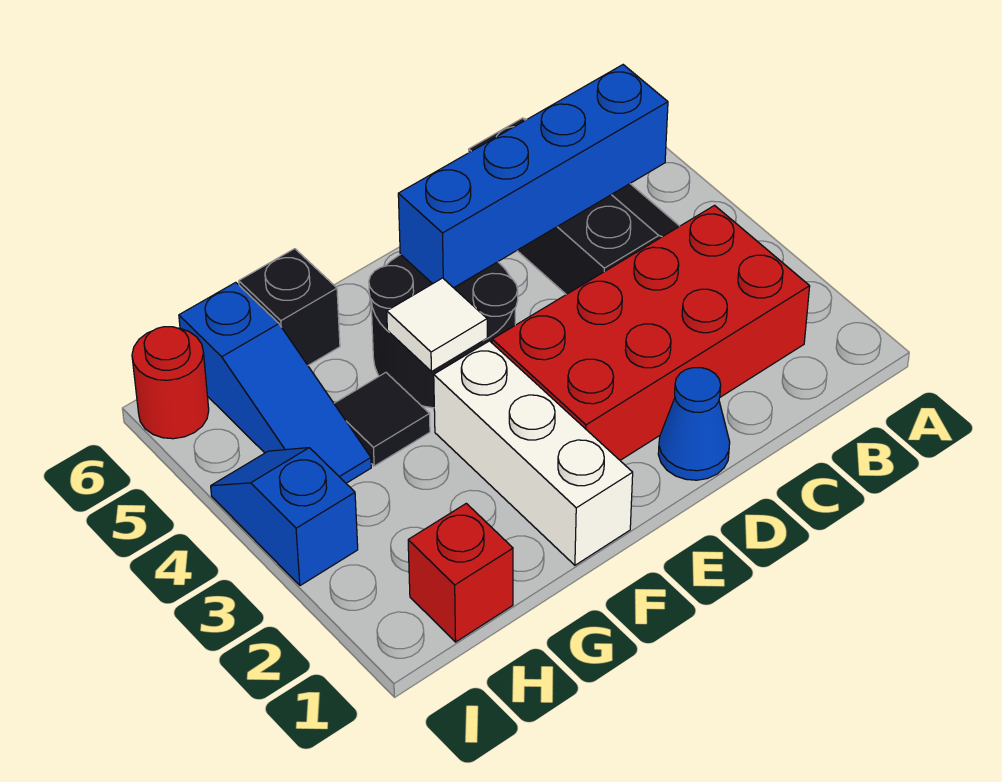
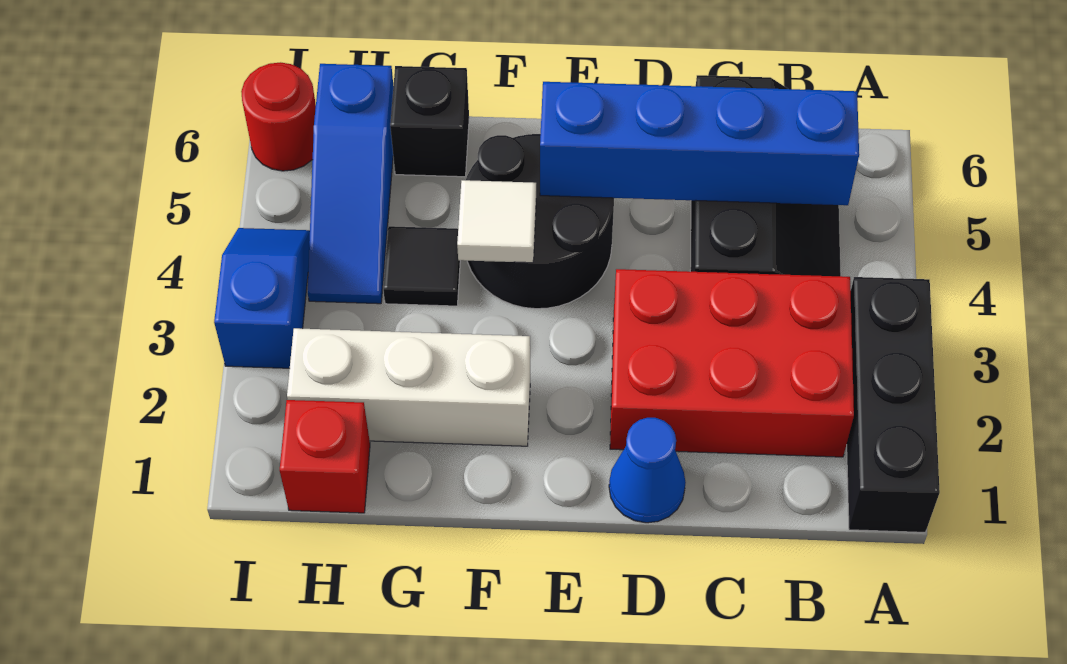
none -> black brick A1:A3 level 1
red brick B2:E3 level 1 -> red brick B2:D3 level 1
white brick F1:F3 level 1 -> white brick F2:H2 level 1

